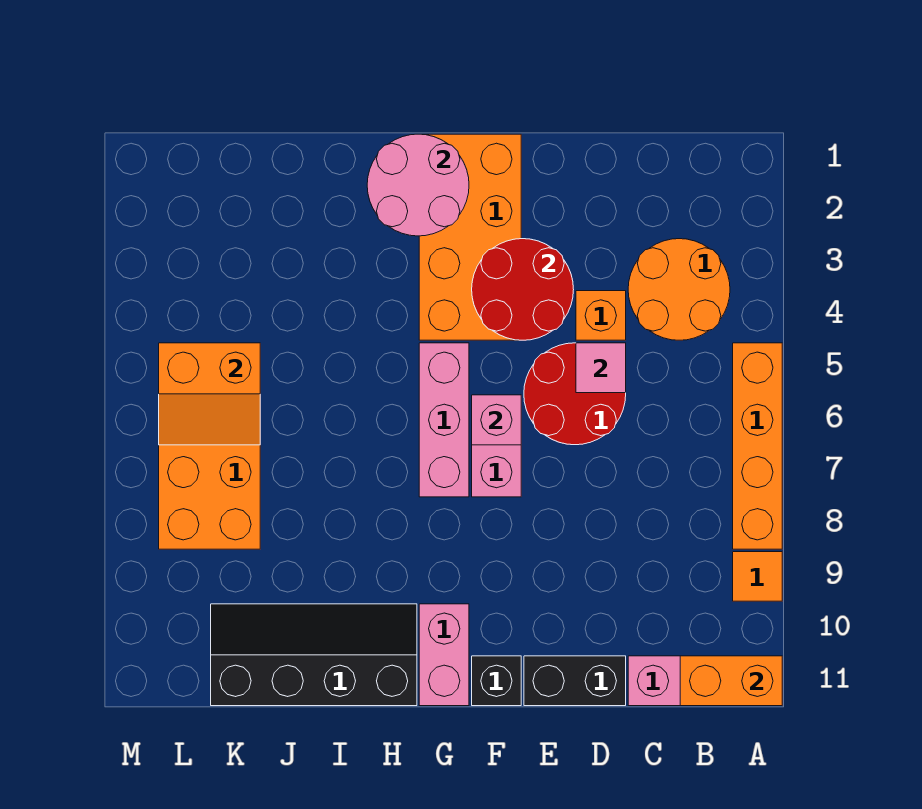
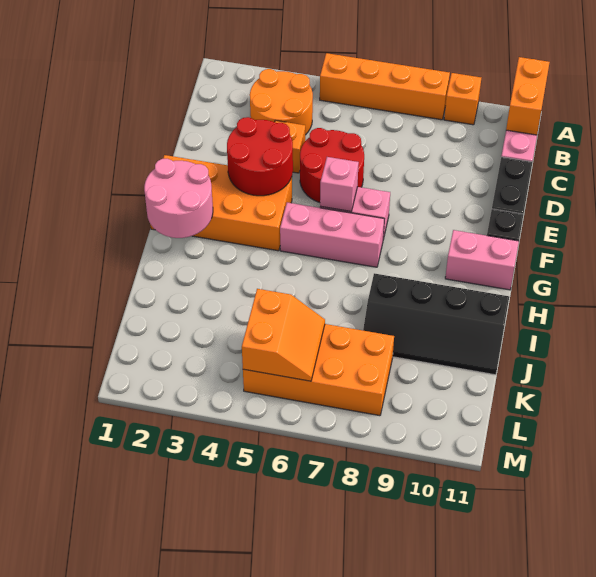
orange tile A9 level 1 -> orange brick A9 level 1
pink tile D5 level 2 -> none
black slope H10:K11 level 1 top 11 -> black slope I8:J11 level 1 top I

